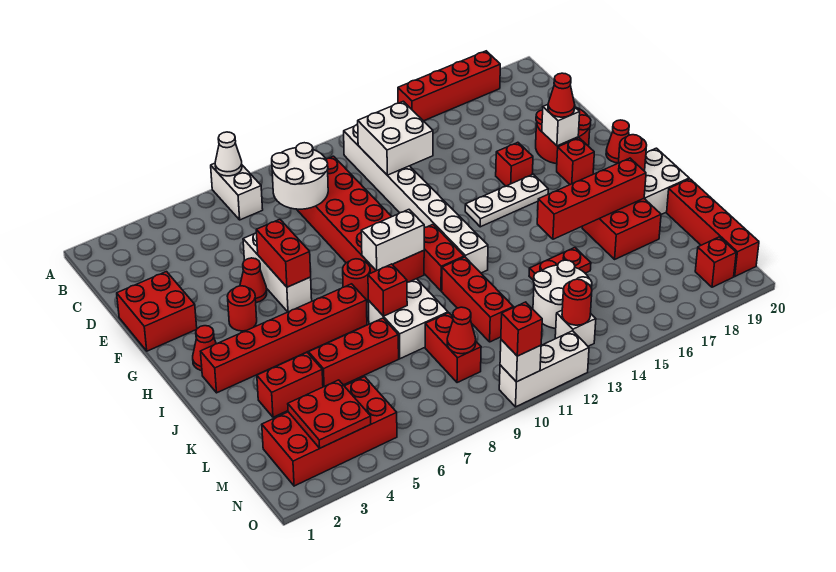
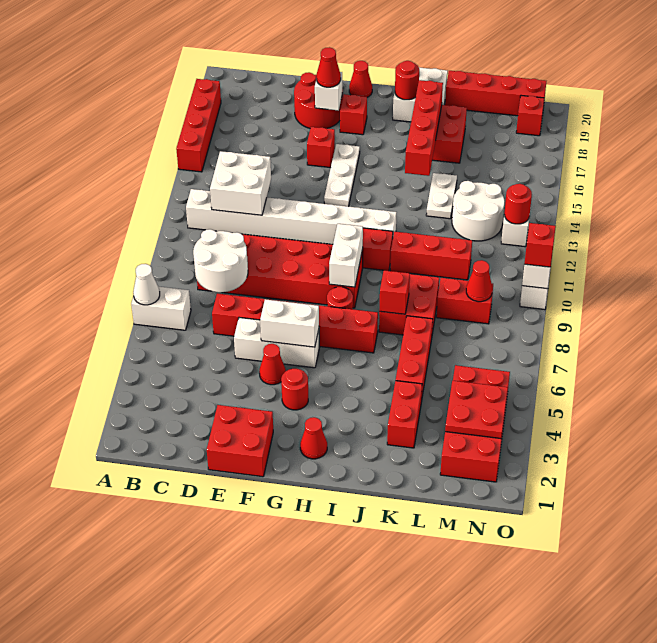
red brick F6:G6 level 2 -> white brick F6:G6 level 2
red brick I2:I7 level 1 -> red brick D7:I7 level 1
white brick J8:K9 level 1 -> red brick J8:K9 level 1
red plate K14:K15 level 1 -> white plate K14:K15 level 1

